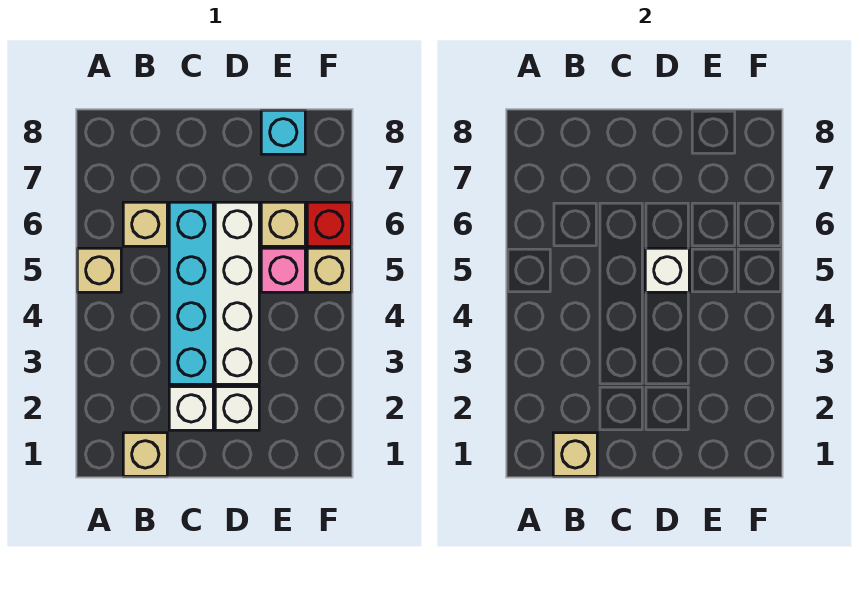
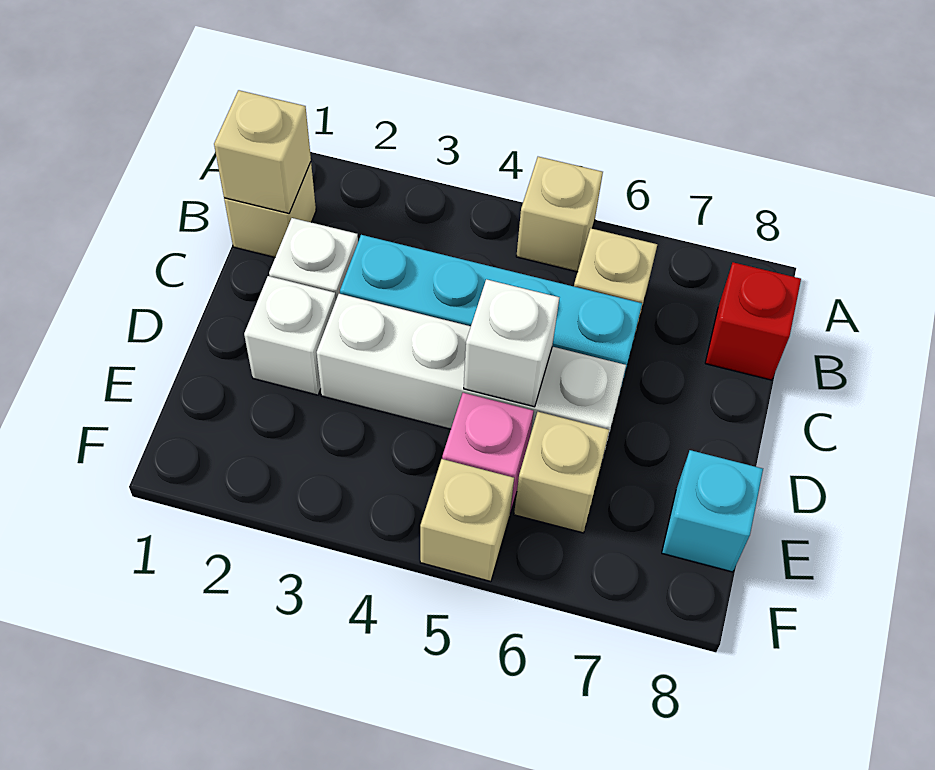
red brick F6 level 1 -> red brick B8 level 1

